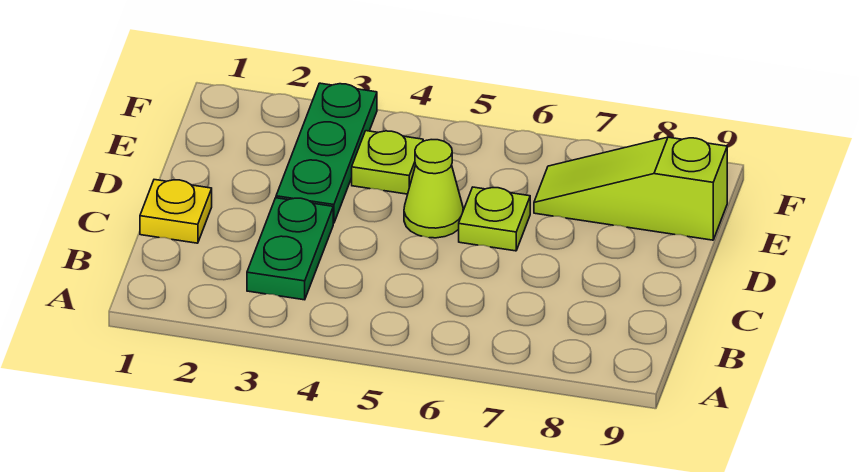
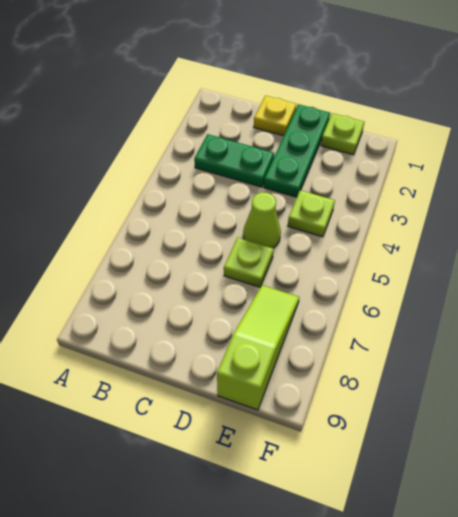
green plate D3:F3 level 1 -> green plate D1:D3 level 1
none -> lime plate E1 level 1

